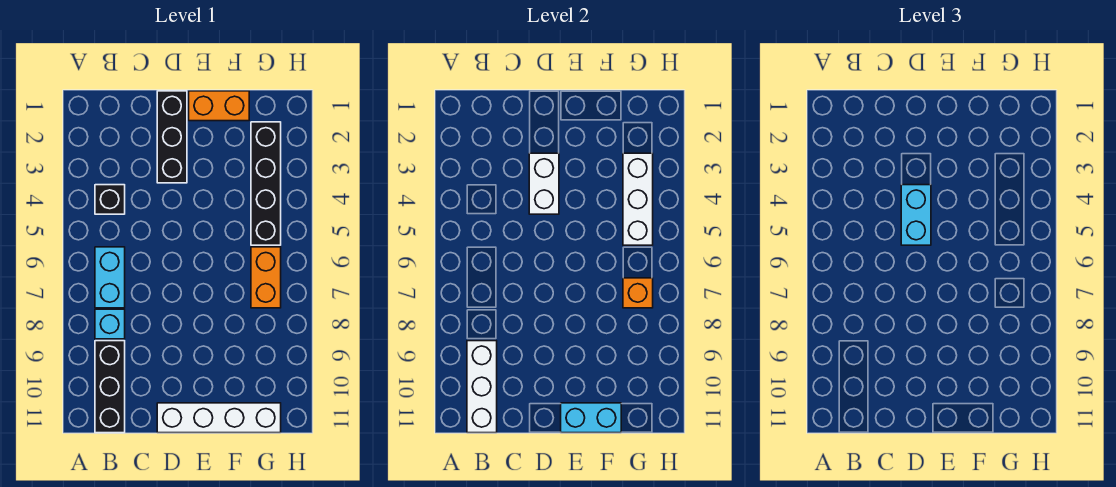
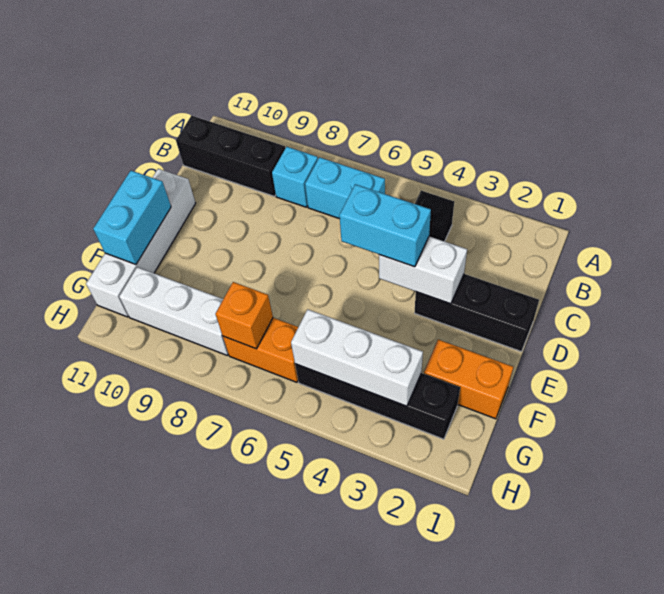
white brick B9:B11 level 2 -> white brick G8:G10 level 1
orange brick E1:F1 level 1 -> orange brick F1:F2 level 1

